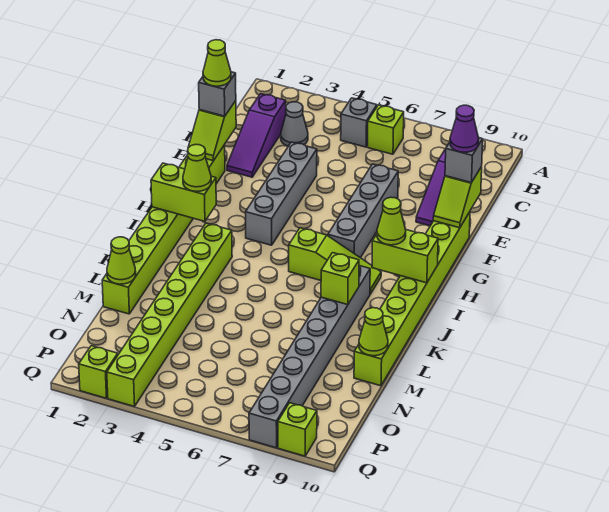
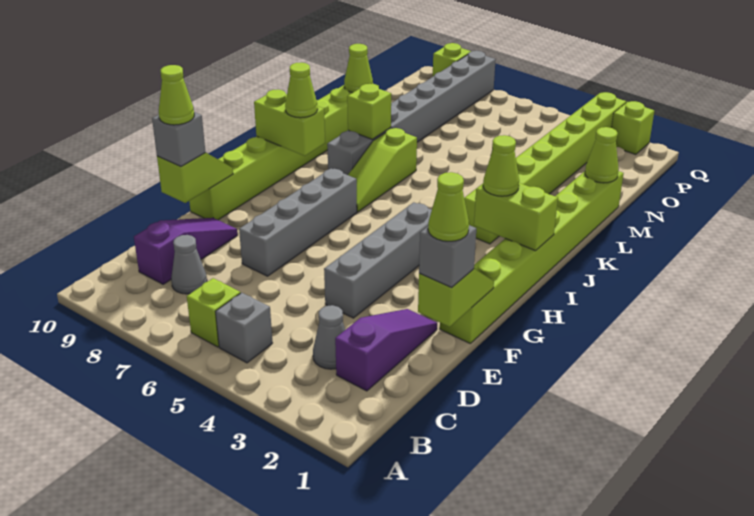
none -> grey cone C8 level 1
purple cone E10 level 4 -> lime cone E10 level 4
lime slope I6:I8 level 1 top 6 -> lime slope I7:K7 level 1 top K

